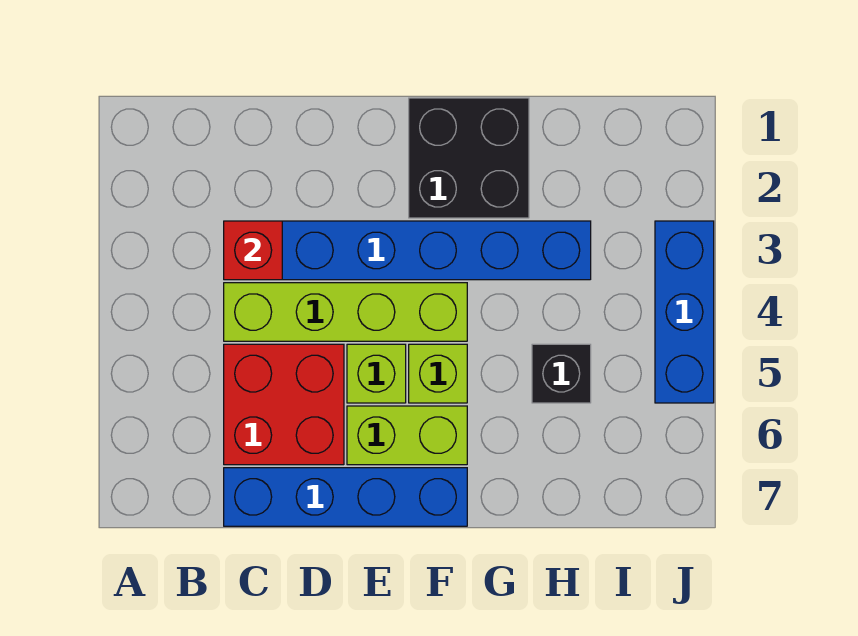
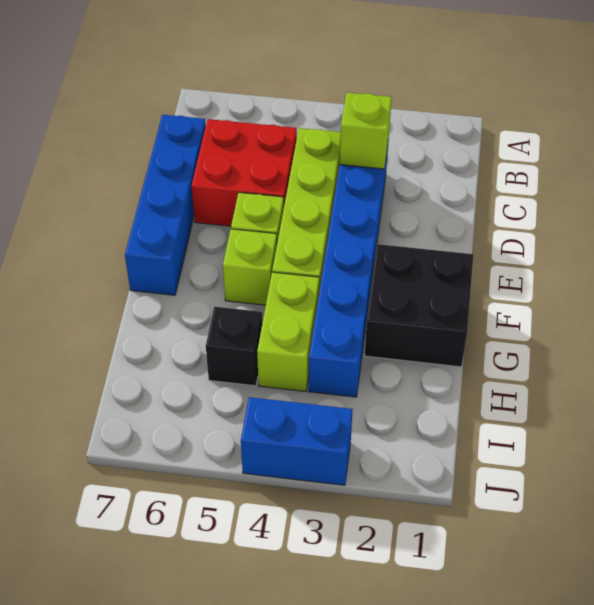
red brick C3 level 2 -> lime brick C3 level 2
lime brick E6:F6 level 1 -> lime brick G4:H4 level 1
blue brick J3:J5 level 1 -> blue brick J3:J4 level 1

